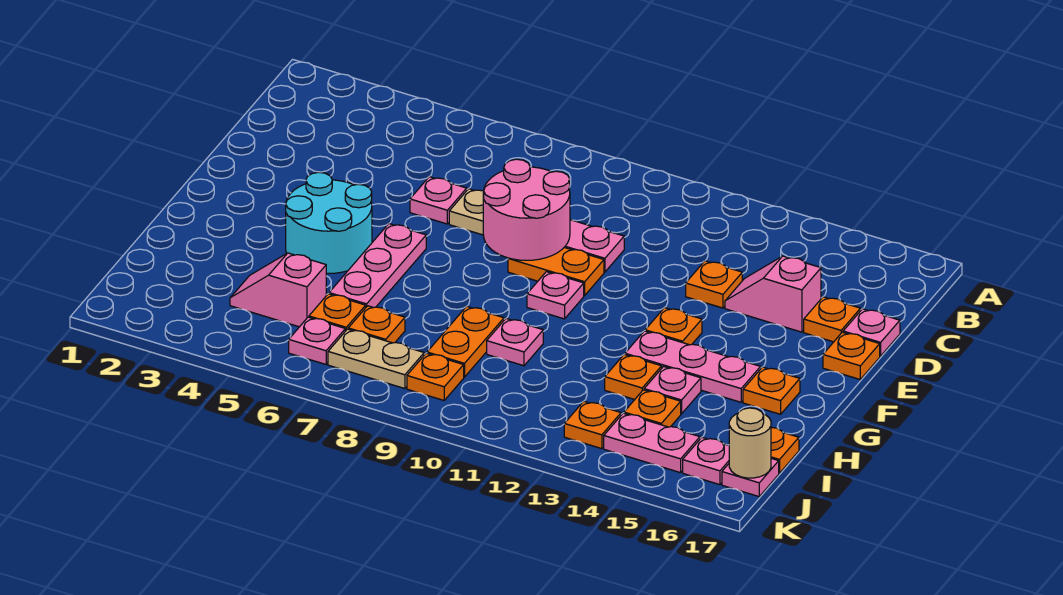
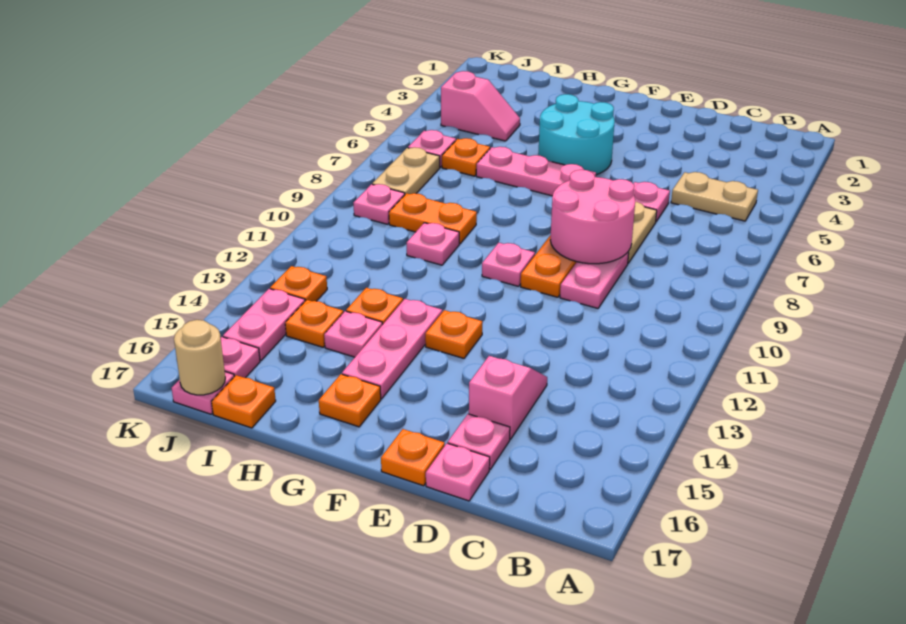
none -> tan plate B5:C5 level 1
orange plate D13 level 1 -> none
orange plate D16 level 1 -> pink plate D16 level 1
pink slope I4:I5 level 1 top 5 -> pink slope I4:J4 level 1 top J
orange plate I7 level 1 -> none
orange plate J9 level 1 -> pink plate J9 level 1

